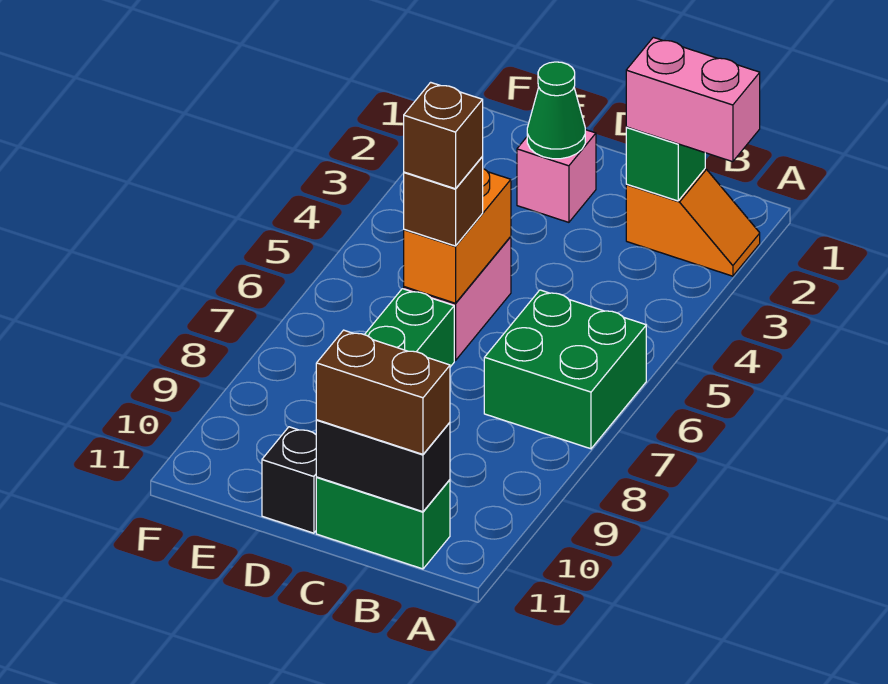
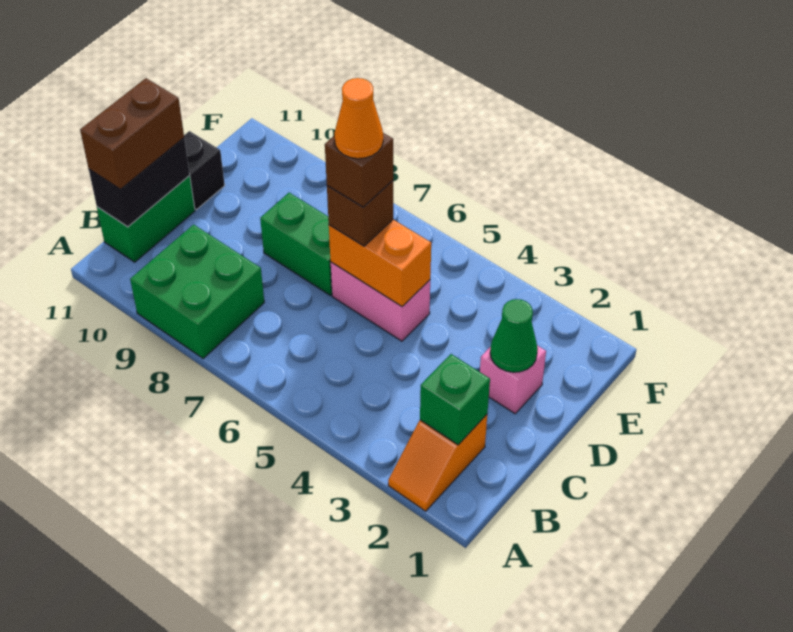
pink brick A2:B2 level 3 -> none
green brick A6:B7 level 1 -> green brick A8:B9 level 1
none -> orange cone D6 level 5

